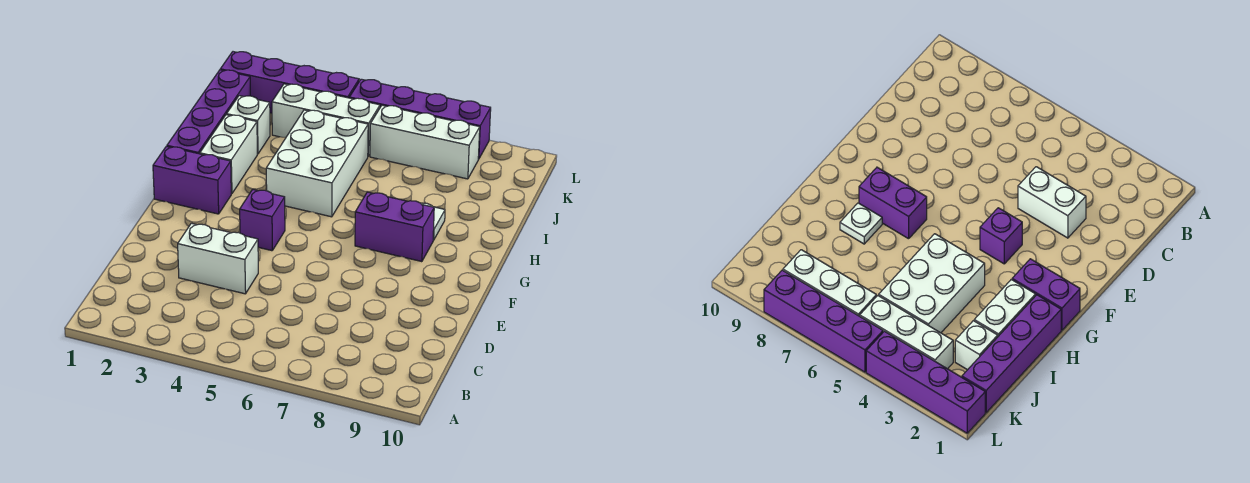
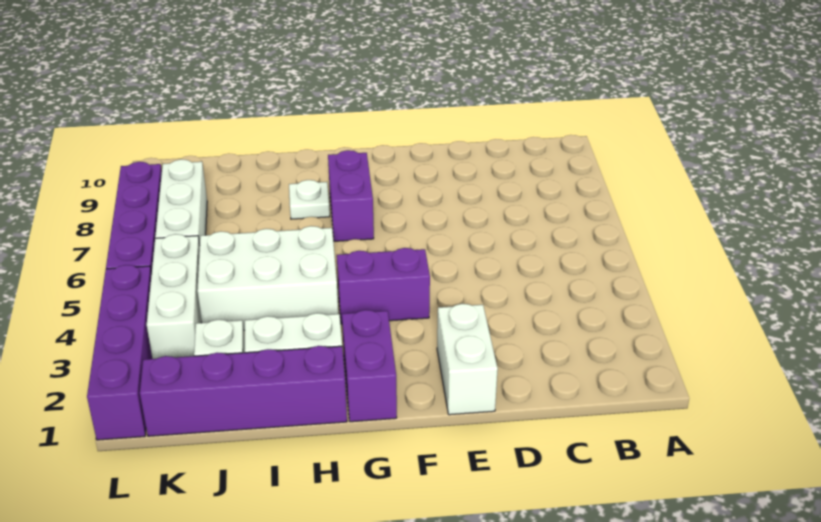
white brick D3:D4 level 1 -> white brick E1:E2 level 1
purple brick F4 level 1 -> purple brick F4:G4 level 1

